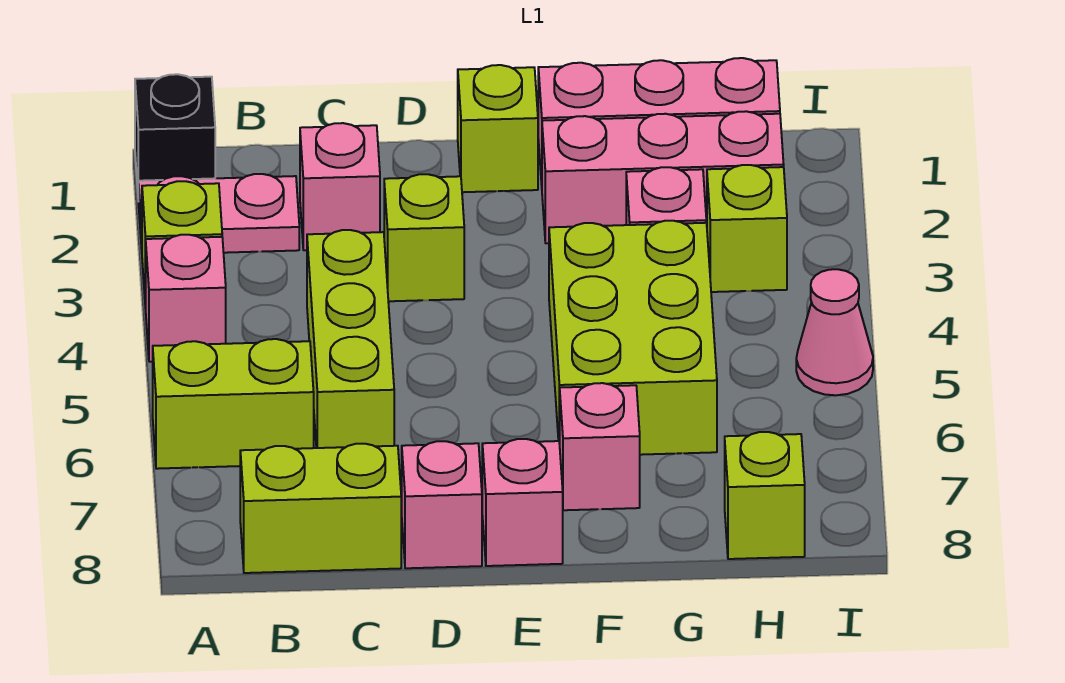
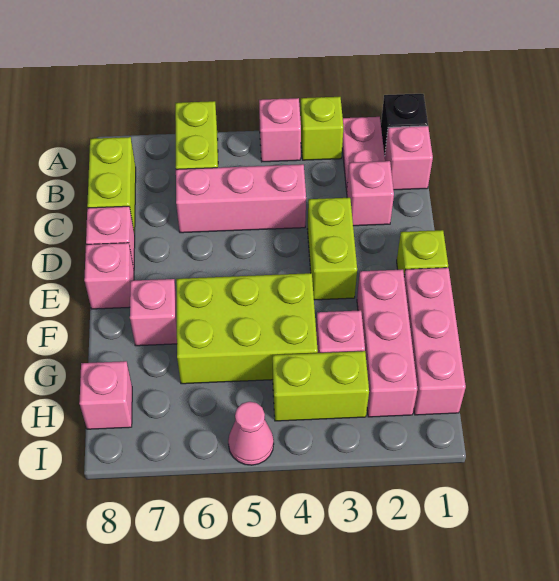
none -> pink brick B1 level 1
lime brick C4:C6 level 1 -> pink brick C4:C6 level 1
lime brick D3 level 1 -> lime brick D3:E3 level 1
lime brick H3 level 1 -> lime brick H3:H4 level 1
lime brick H8 level 1 -> pink brick H8 level 1

